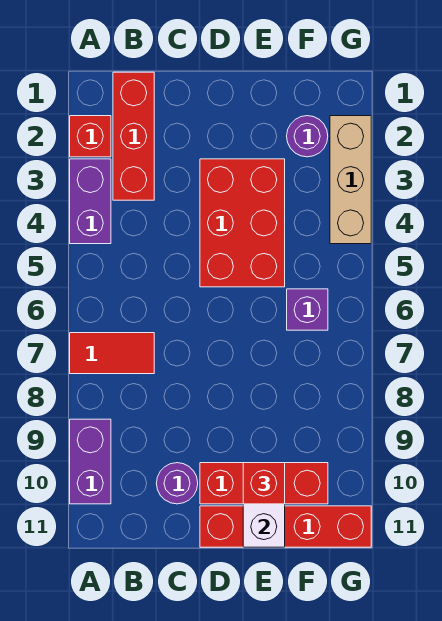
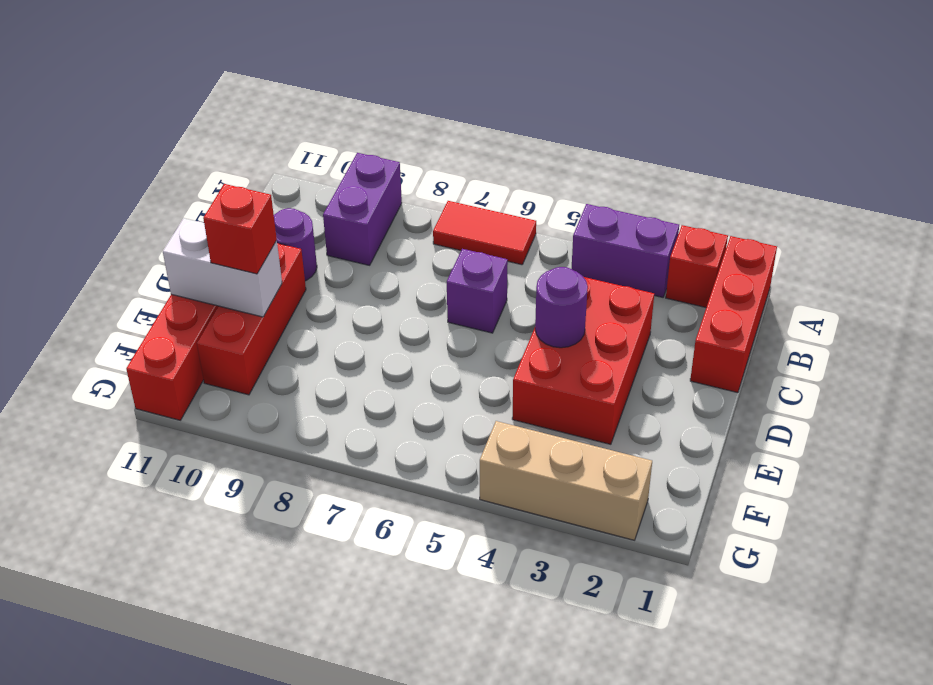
red tile A7:B7 level 1 -> red tile A6:A7 level 1
purple brick A9:A10 level 1 -> purple brick A9:B9 level 1
red brick B1:B3 level 1 -> red brick A1:C1 level 1
red brick D3:E5 level 1 -> red brick C3:E4 level 1
purple round brick F2 level 1 -> purple round brick D4 level 2
purple brick F6 level 1 -> purple brick C6 level 1

